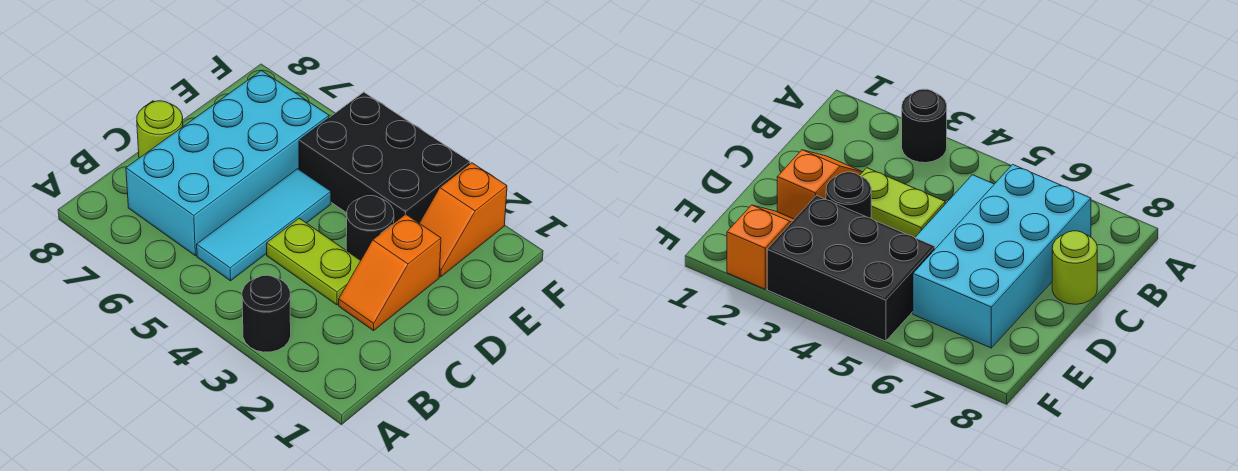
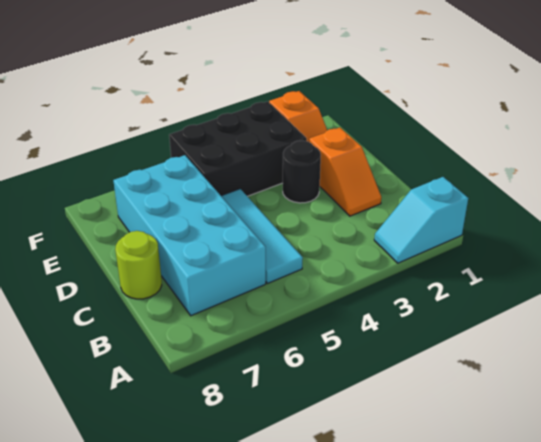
none -> cyan slope A1:A2 level 1 top 1
black round brick A3 level 1 -> none
lime plate C3:C4 level 1 -> none

